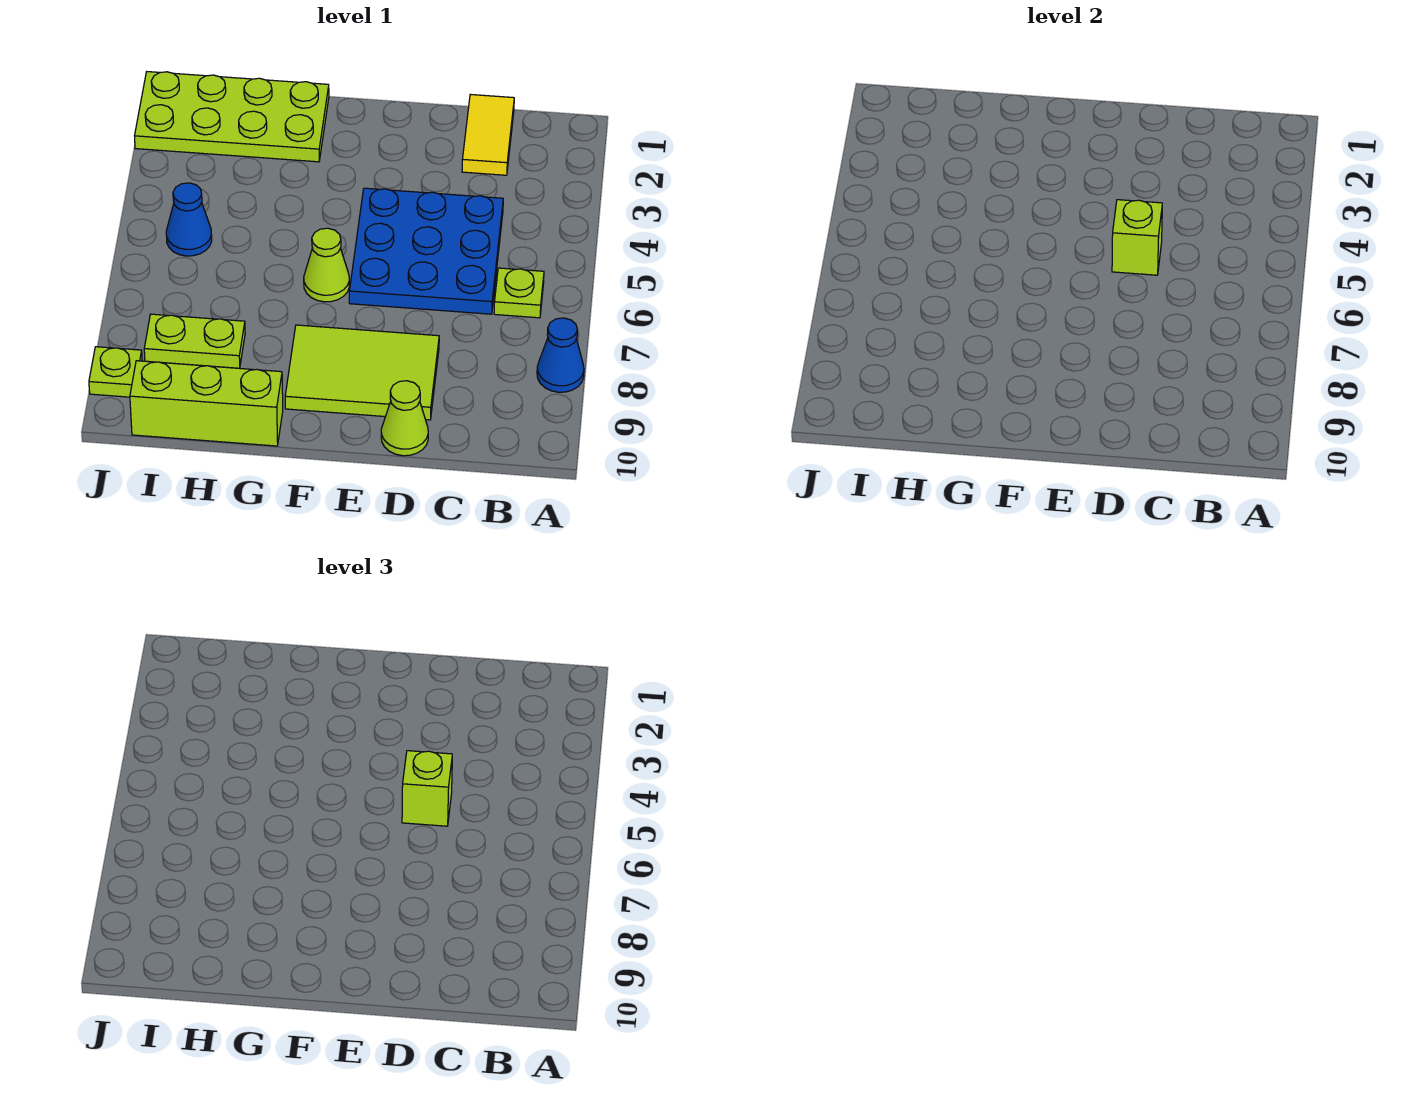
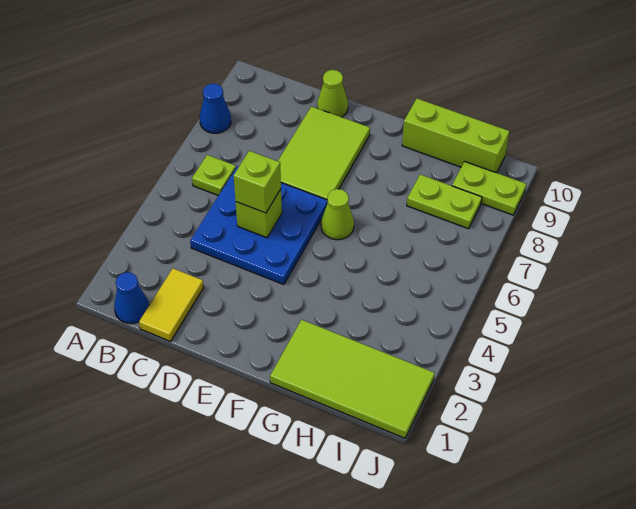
lime tile D8:F9 level 1 -> lime tile D7:E9 level 1
lime plate G1:J2 level 1 -> lime tile G1:J2 level 1
blue cone I5 level 1 -> blue cone B1 level 1
lime plate J9 level 1 -> lime plate I9:J9 level 1

